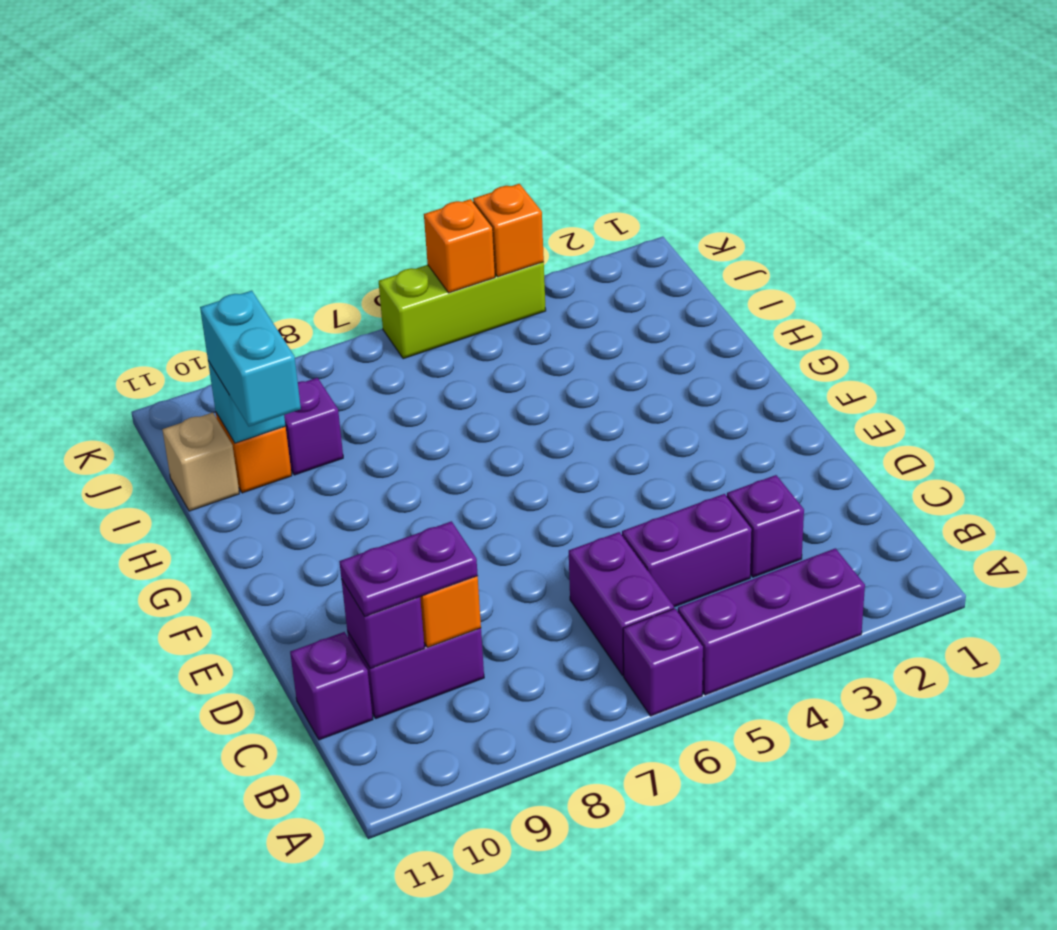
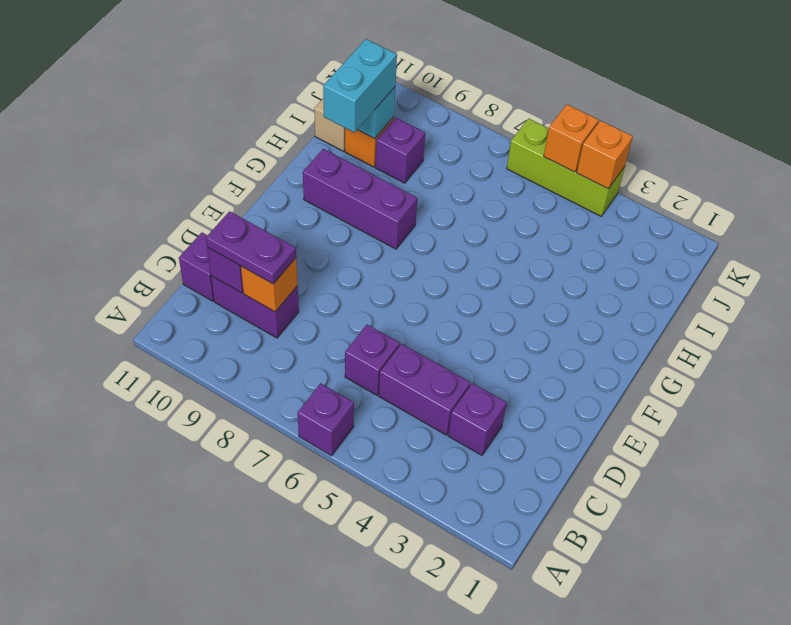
purple brick A3:A5 level 1 -> purple brick G8:G10 level 1
purple brick B6:C6 level 1 -> purple brick C6 level 1

